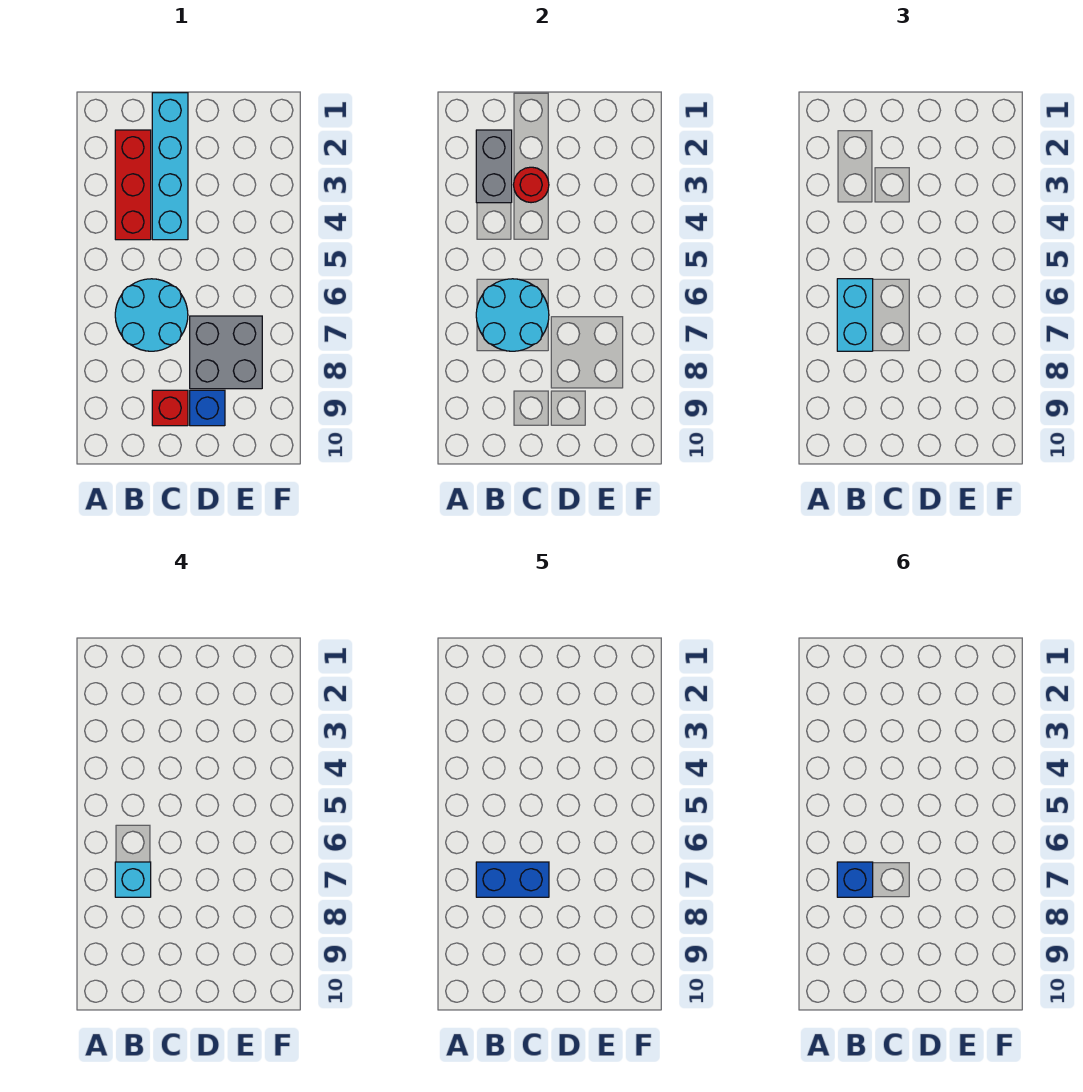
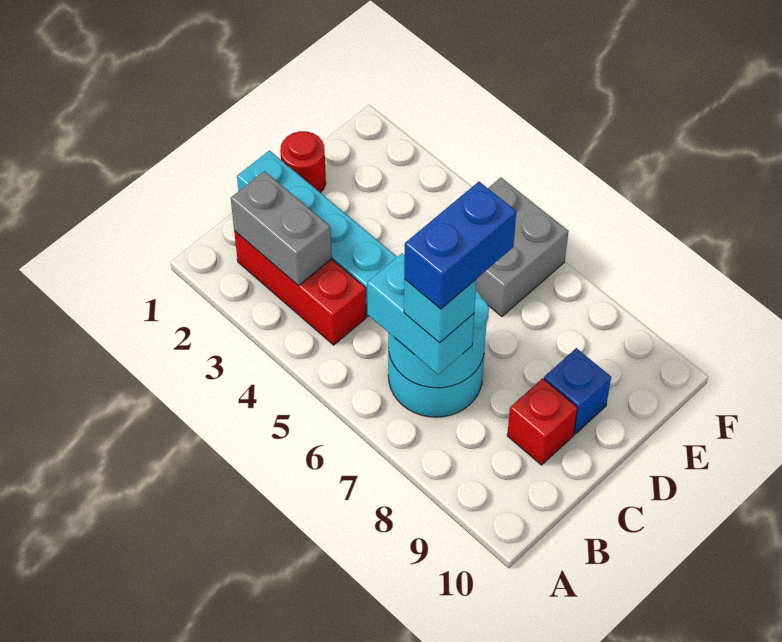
blue brick B7 level 6 -> none
red round brick C3 level 2 -> red round brick D1 level 1
grey brick D7:E8 level 1 -> grey brick E5:F6 level 1

